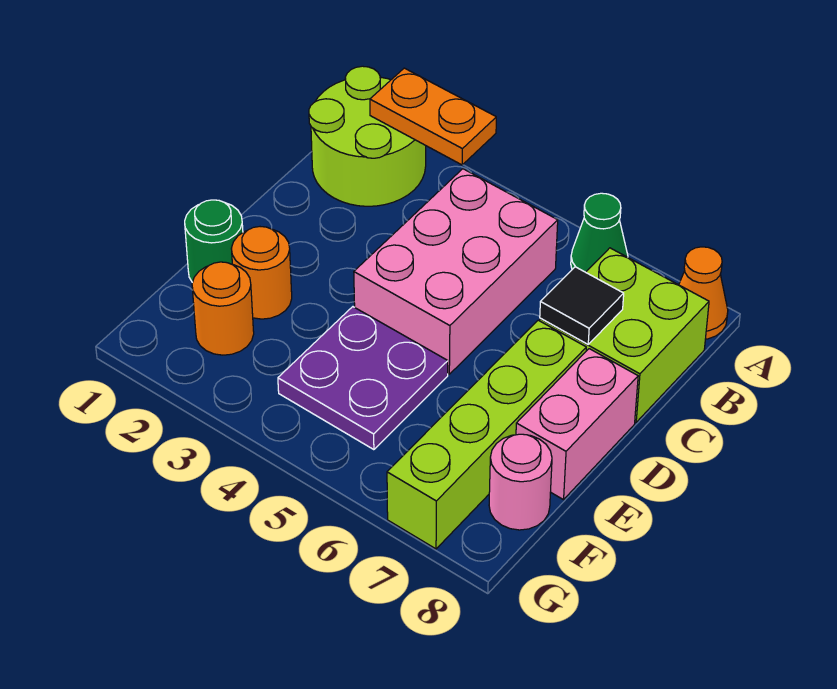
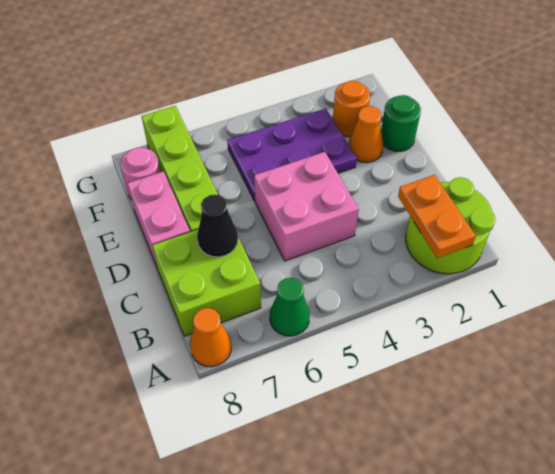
orange plate A2:A3 level 2 -> orange plate A2:B2 level 2
pink brick B4:D5 level 1 -> pink brick C4:D5 level 1
black tile C7 level 2 -> black cone C7 level 2
orange round brick E2 level 1 -> orange cone E2 level 1
purple plate E4:F5 level 1 -> purple plate E3:F5 level 1

